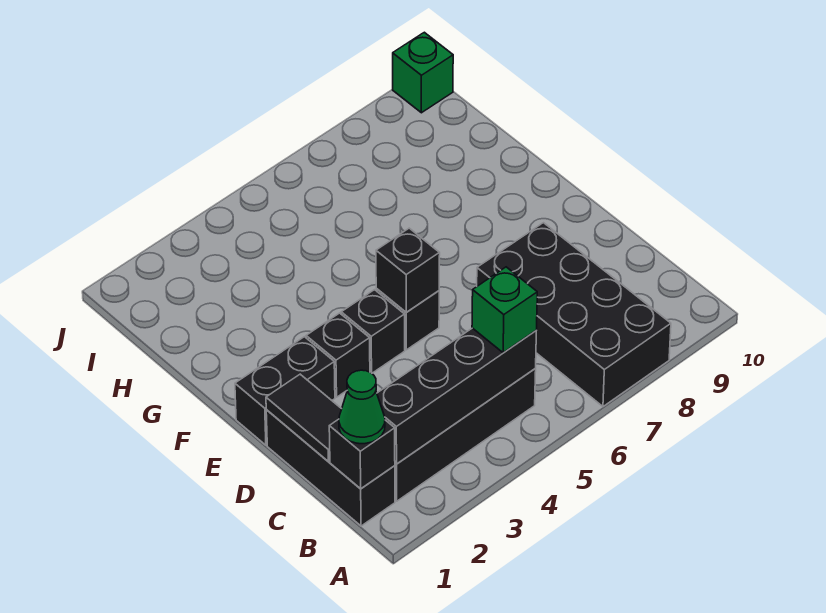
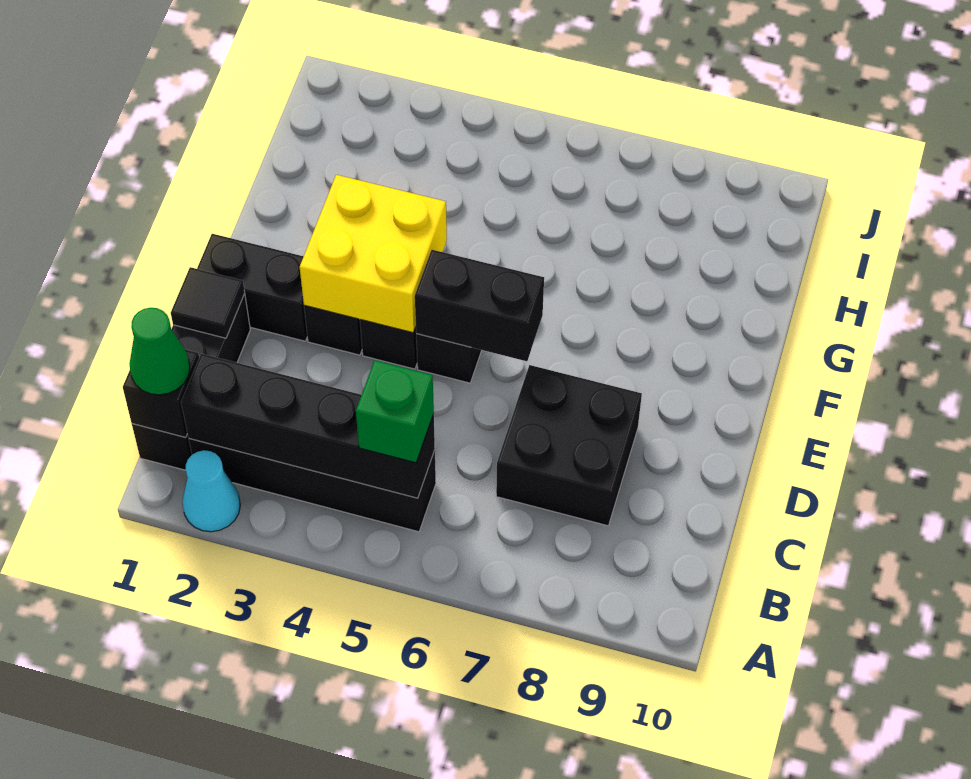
none -> cyan cone A2 level 1
black brick A7:D8 level 1 -> black brick C7:D8 level 1
black tile C1:D1 level 2 -> black tile D1 level 2
none -> yellow brick E3:F4 level 2
black brick E5 level 2 -> black brick E5:E6 level 2
green brick J10 level 1 -> none

